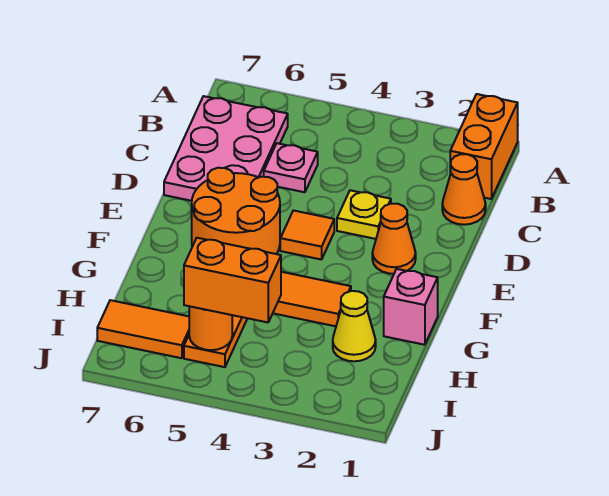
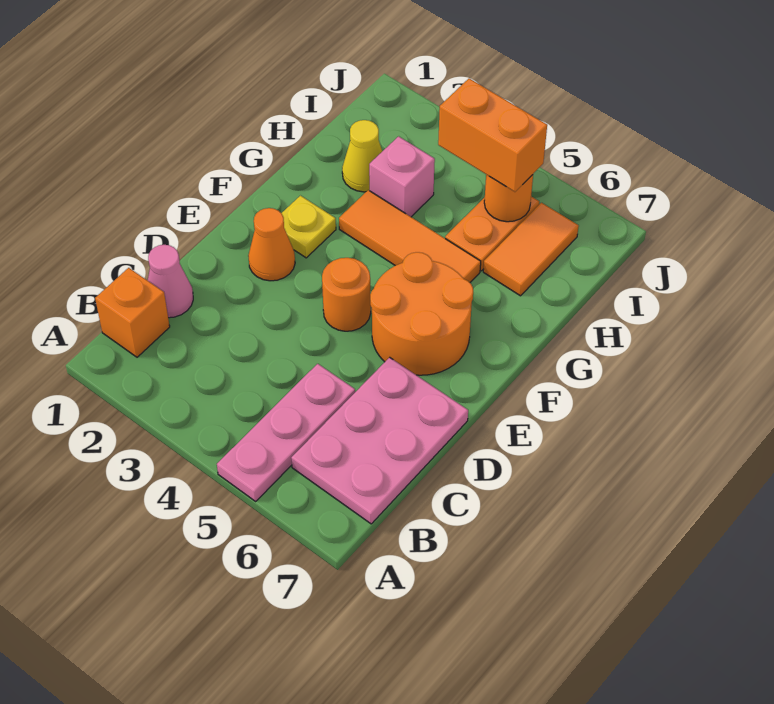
orange brick A1:B1 level 1 -> orange brick B1 level 1
orange cone C1 level 1 -> pink cone C1 level 1
pink plate C5 level 1 -> pink plate A5:C5 level 1
yellow plate D3 level 1 -> yellow plate F2 level 1
orange tile E4 level 1 -> orange round brick E4 level 1
pink brick G1 level 1 -> pink brick H3 level 1
orange tile I6:I7 level 1 -> orange tile H6:I6 level 1

